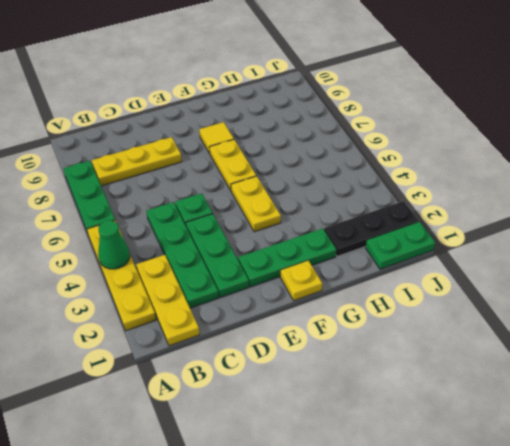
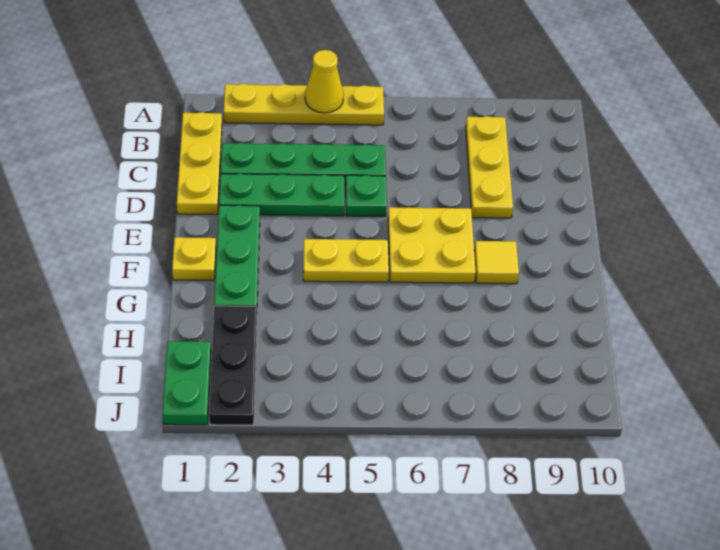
green cone A4 level 2 -> yellow cone A4 level 2
green plate A6:A8 level 1 -> none
yellow plate B1:B3 level 1 -> yellow plate B1:D1 level 1
yellow plate F6:F7 level 1 -> yellow plate E6:F7 level 1

